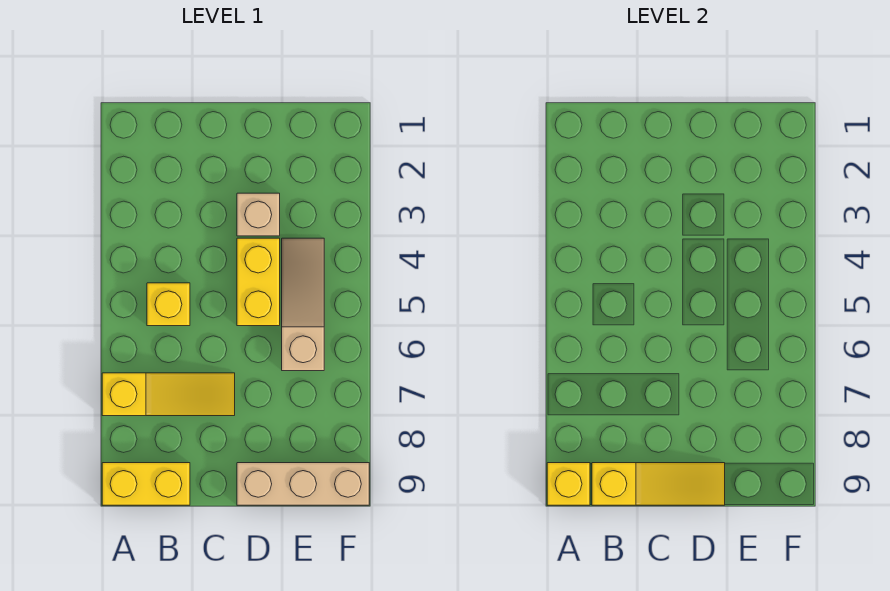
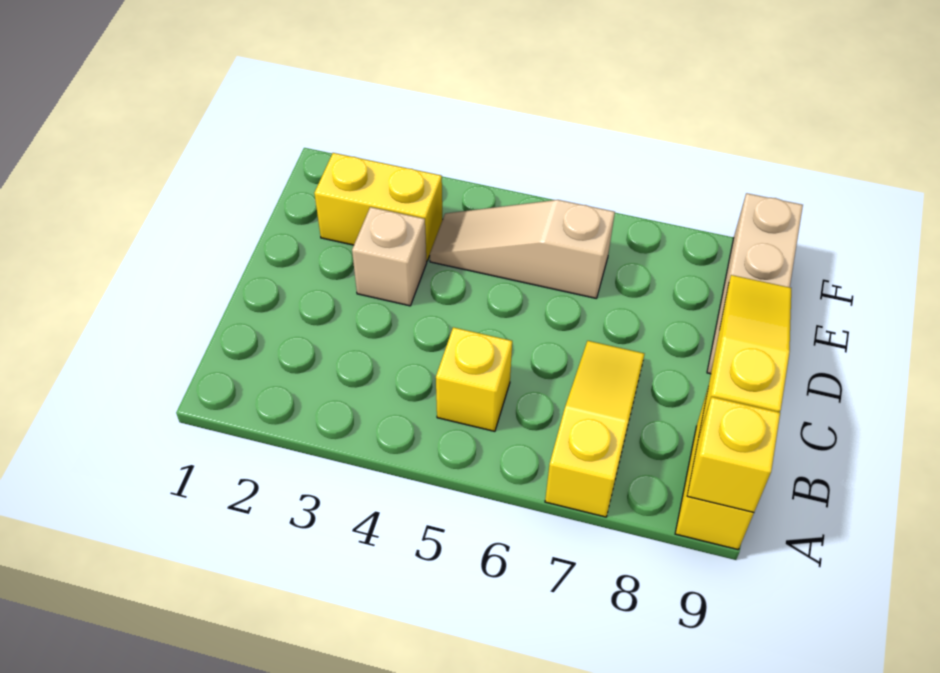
yellow brick D4:D5 level 1 -> yellow brick E2:E3 level 1

